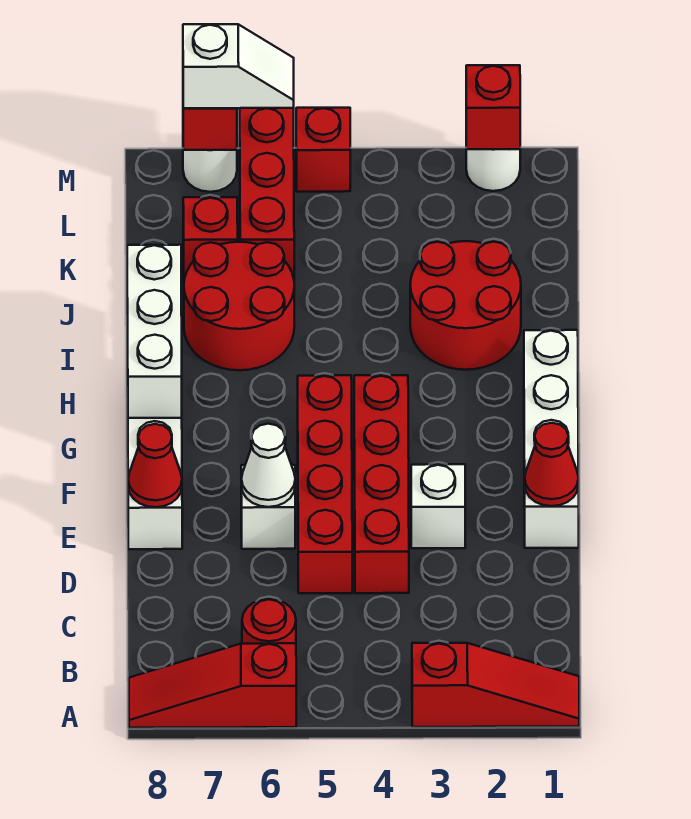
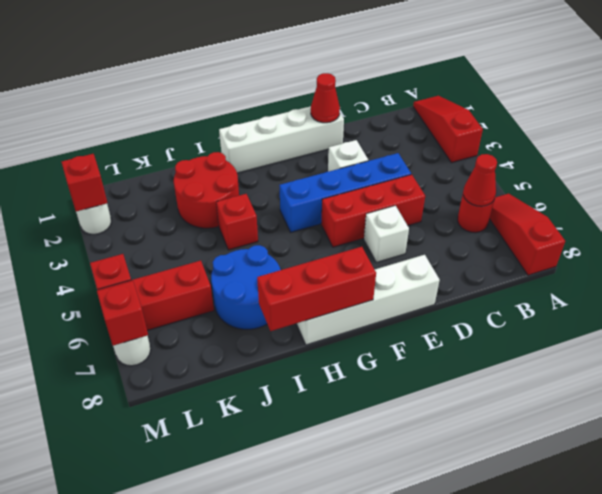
red slope A6:A8 level 1 top 6 -> red slope A6:A8 level 1 top 8
red brick D4:G4 level 1 -> blue brick D4:G4 level 1
red brick D5:G5 level 1 -> red brick D5:F5 level 1
white cone E6 level 2 -> none
red cone E8 level 2 -> red cone B6 level 2
white brick G8:I8 level 2 -> red brick G8:I8 level 2
red round brick I6:J7 level 1 -> blue round brick I6:J7 level 1
red brick K7 level 1 -> red brick I4 level 1
white slope M6:M7 level 3 top 7 -> none

